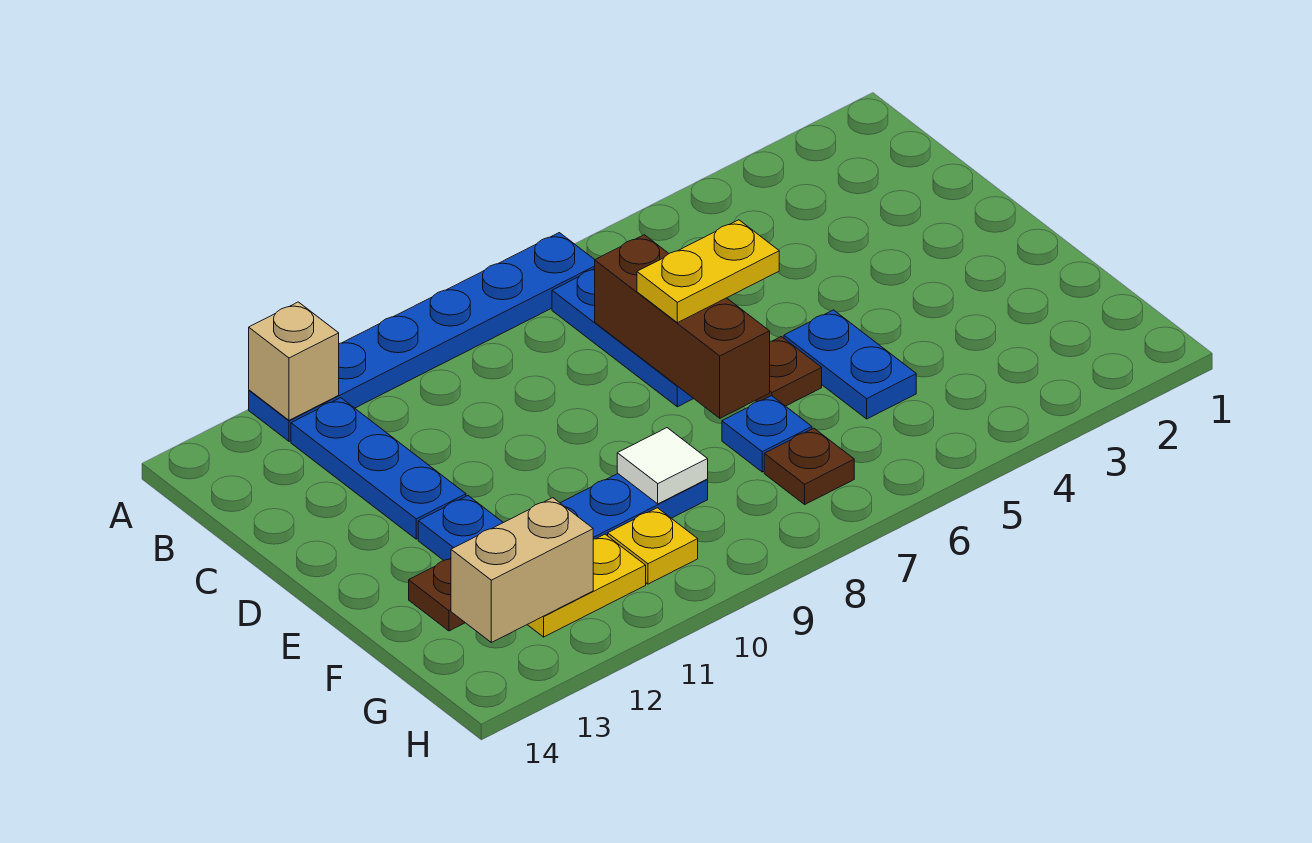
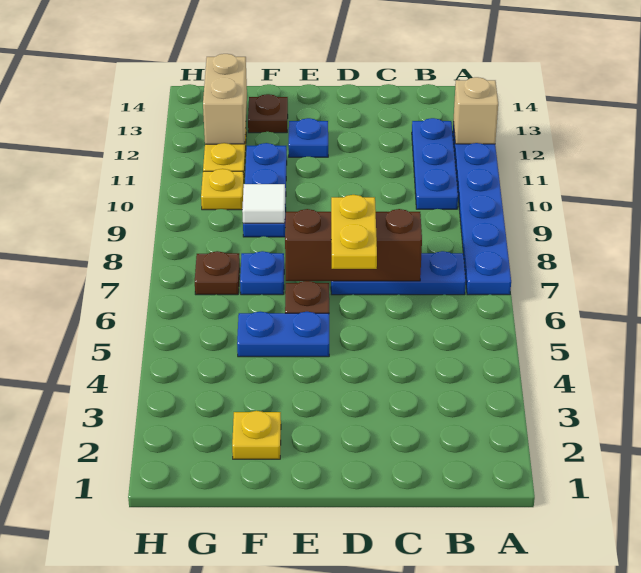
blue plate B12:D12 level 1 -> blue plate B10:B12 level 1
none -> yellow plate F2 level 1

